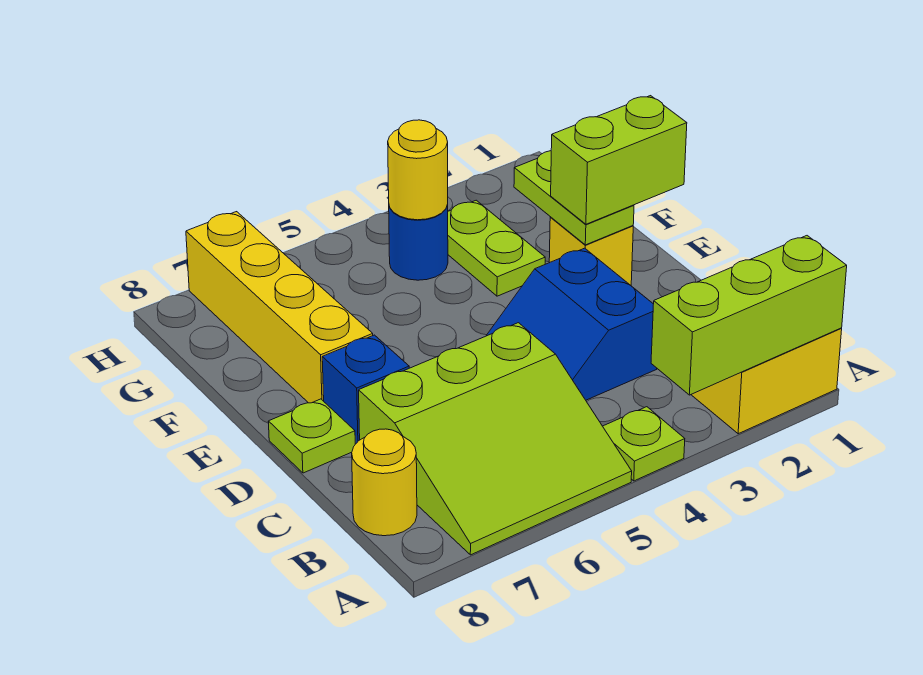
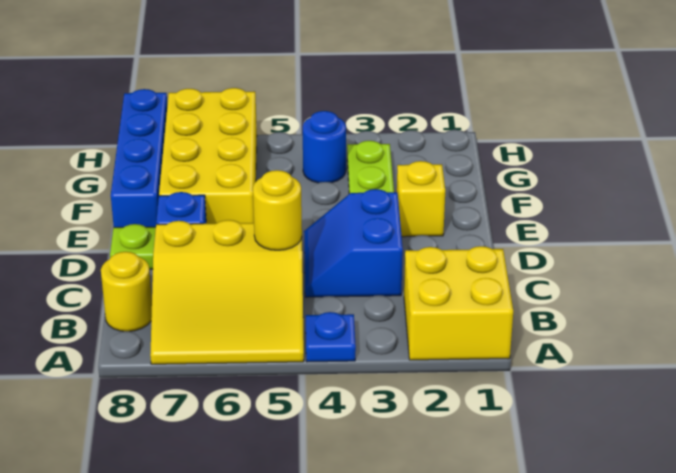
lime brick A1:A3 level 2 -> none
lime plate A4 level 1 -> blue plate A4 level 1
lime slope A5:C7 level 1 top C -> yellow slope A5:C7 level 1 top C
lime brick E1:E2 level 3 -> none
lime plate E2:F2 level 2 -> none
yellow brick E7:H7 level 1 -> yellow brick E6:H7 level 1
none -> blue brick E8:H8 level 1
yellow round brick G4 level 2 -> yellow round brick C5 level 2

